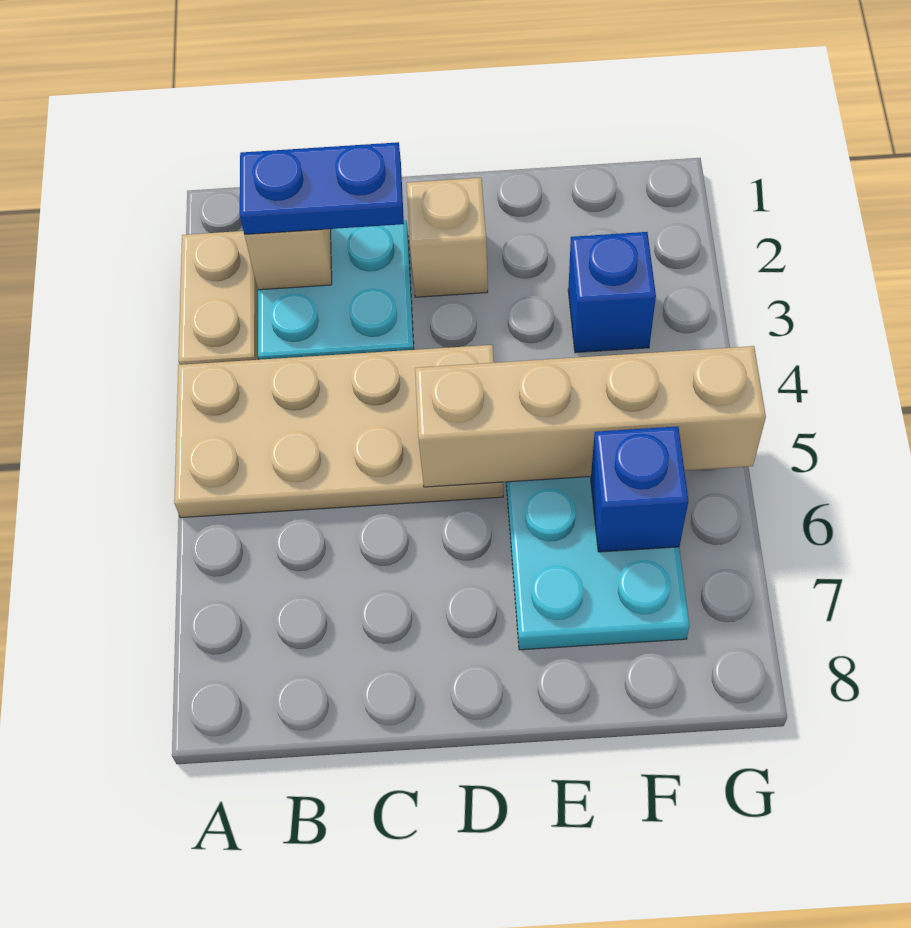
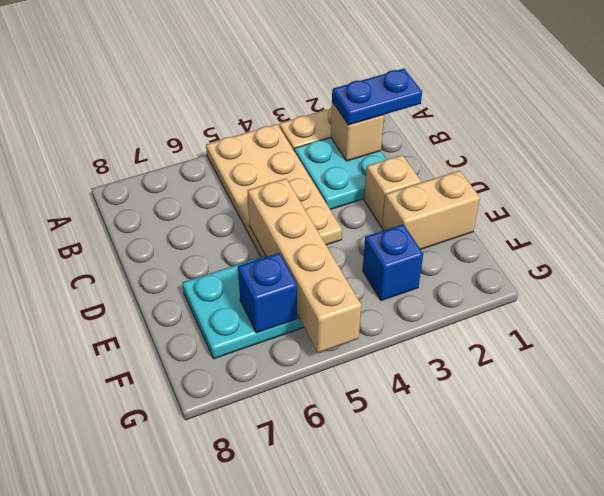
blue plate B2:C2 level 3 -> blue plate B1:B2 level 3
none -> tan brick E1:E2 level 1

